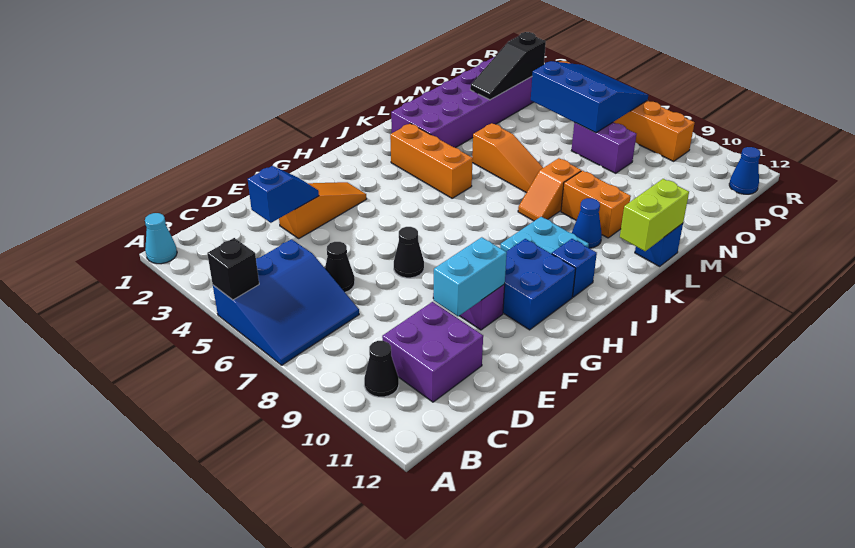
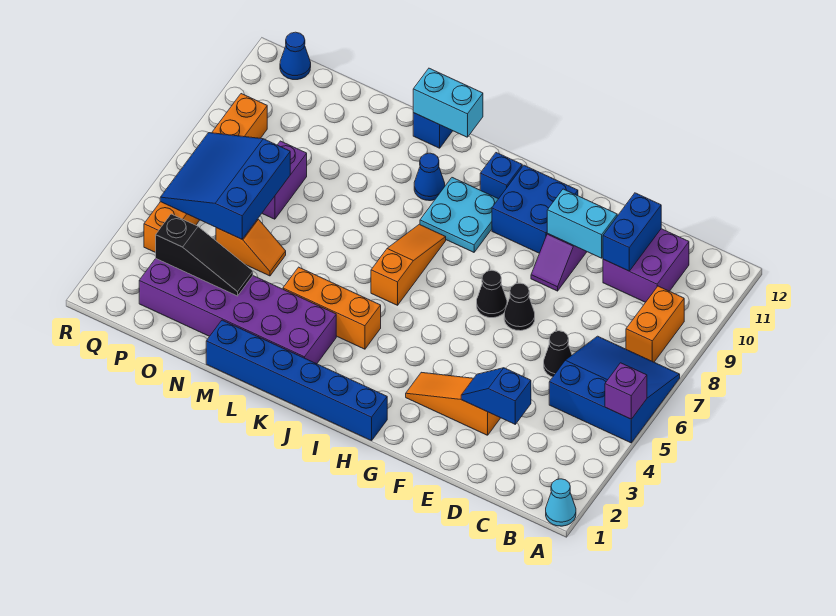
black brick A5 level 2 -> purple brick A5 level 2
black cone B10 level 1 -> black cone G7 level 1
none -> blue brick D10:D11 level 2
none -> blue brick H1:M1 level 1
orange brick J3:J5 level 1 -> orange brick J4:L4 level 1
orange slope K8:L8 level 1 top L -> orange slope N5:O5 level 1 top O
lime brick K12:L12 level 2 -> cyan brick K12:L12 level 2
orange slope L5:L7 level 1 top 5 -> orange slope J6:J8 level 1 top 6
orange brick L9:L10 level 1 -> orange brick B8:B9 level 1

